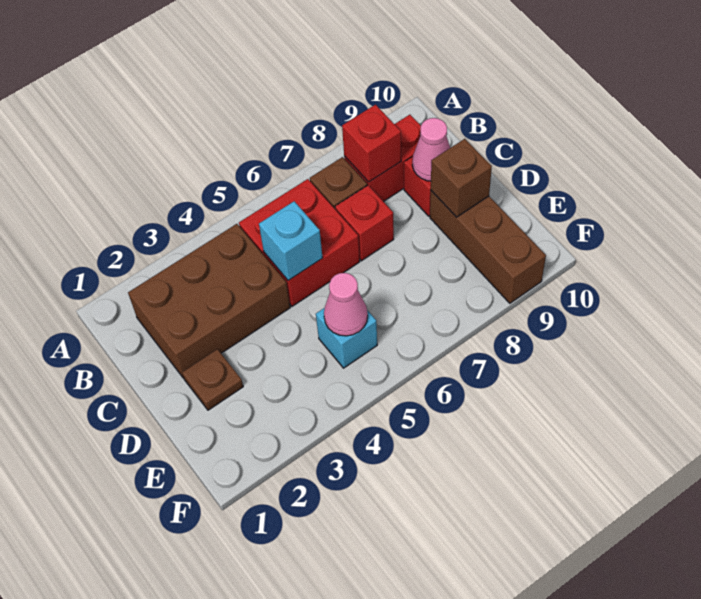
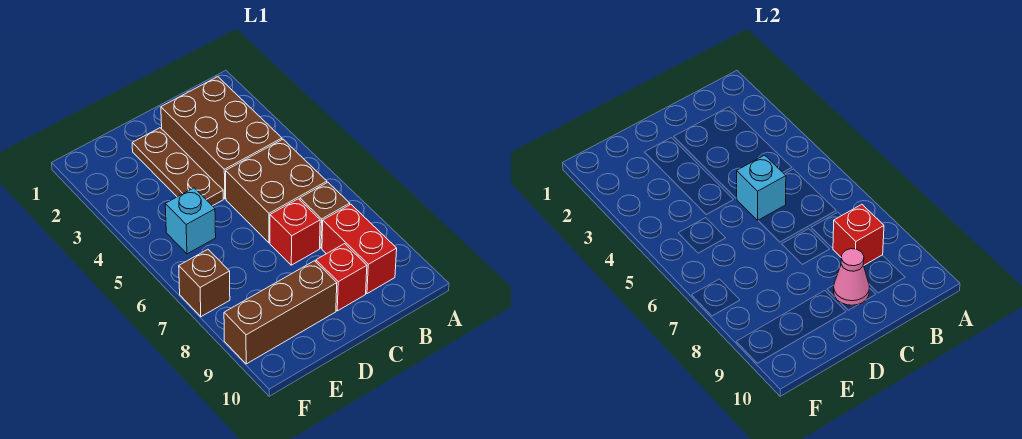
red brick B5:C6 level 1 -> brown brick B5:C6 level 1
brown plate D2 level 1 -> brown plate D2:D4 level 1
brown brick D9 level 2 -> brown brick F7 level 1
pink cone E5 level 2 -> none

